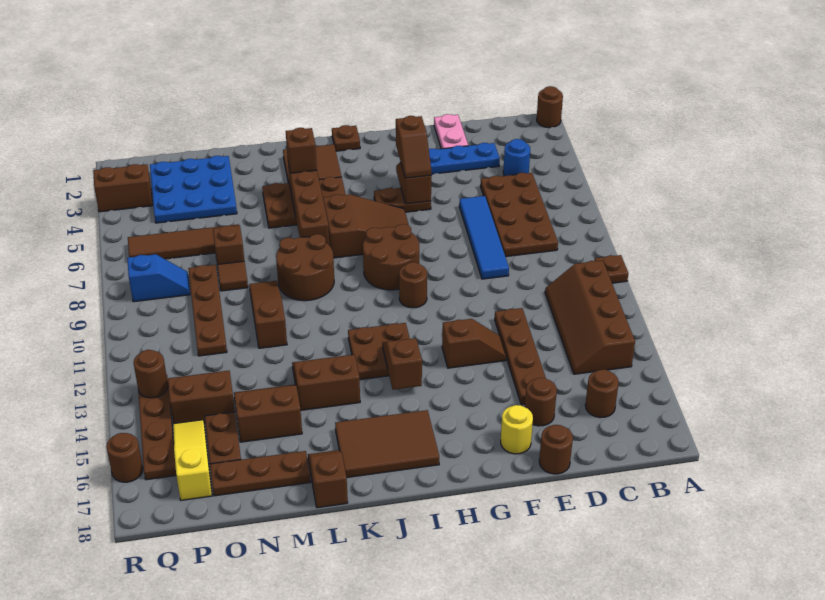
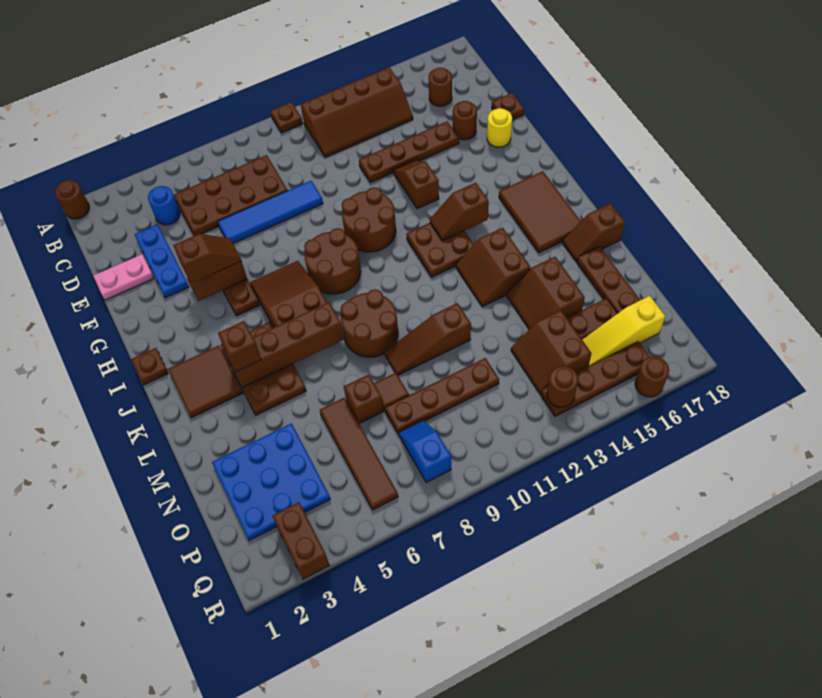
brown round brick E18 level 1 -> brown plate E18 level 1
brown round brick H10 level 1 -> brown round brick G10:H11 level 1

